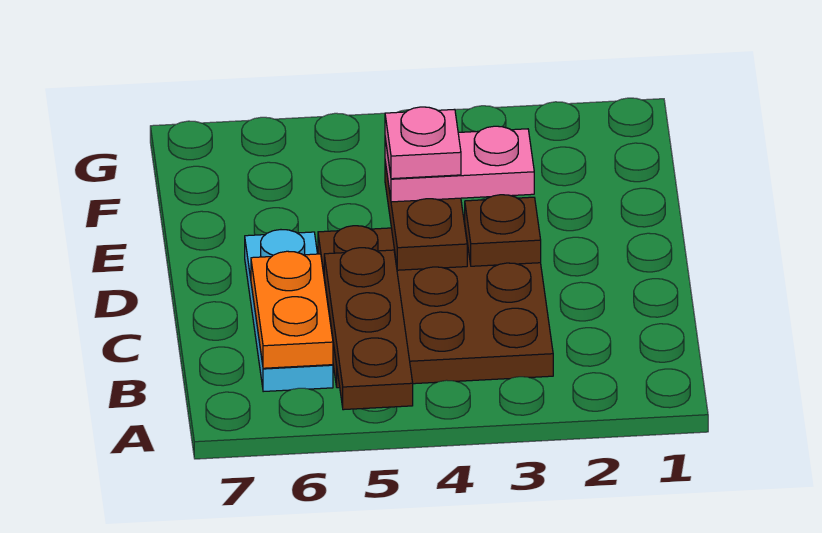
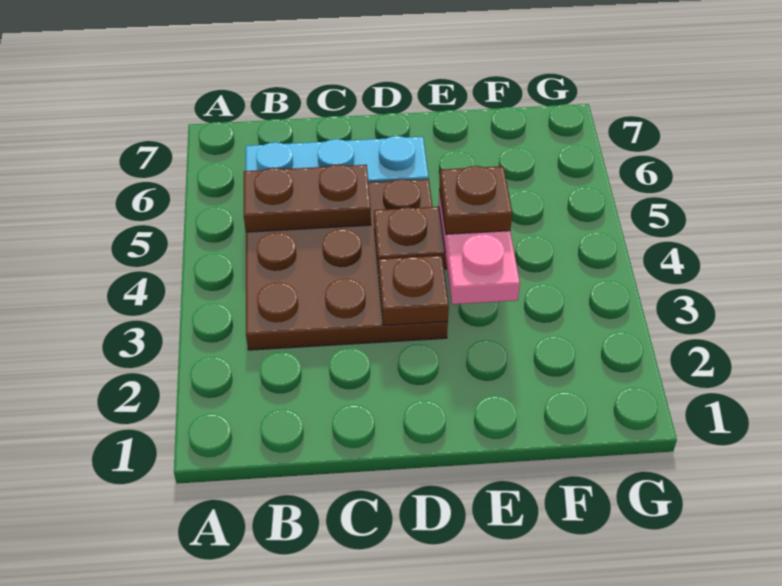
brown plate A5:C5 level 2 -> brown plate B5:C5 level 2
orange plate B6:C6 level 2 -> none
pink plate E4 level 4 -> brown plate E4 level 4

